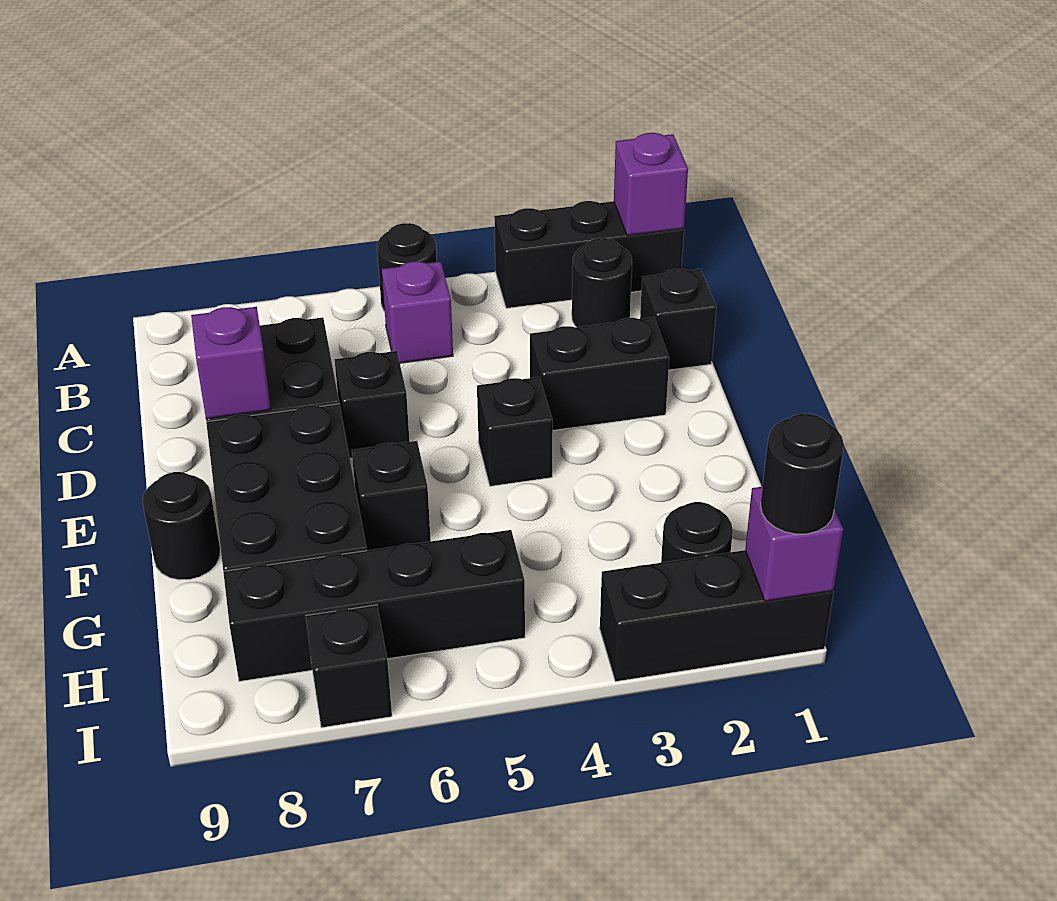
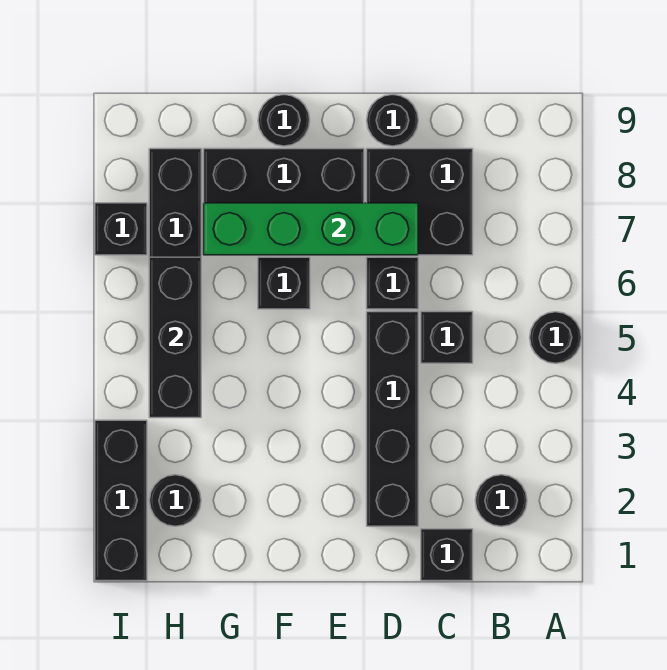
black brick A1:A3 level 1 -> black brick H4:H6 level 2
purple brick A1 level 2 -> none
purple brick B5 level 1 -> none
black brick D2:D3 level 1 -> black brick D2:D5 level 1
none -> green brick D7:G7 level 2
purple brick D8 level 2 -> none
black brick E4 level 1 -> black brick C5 level 1
purple brick I1 level 2 -> none
black round brick I1 level 3 -> black round brick D9 level 1

